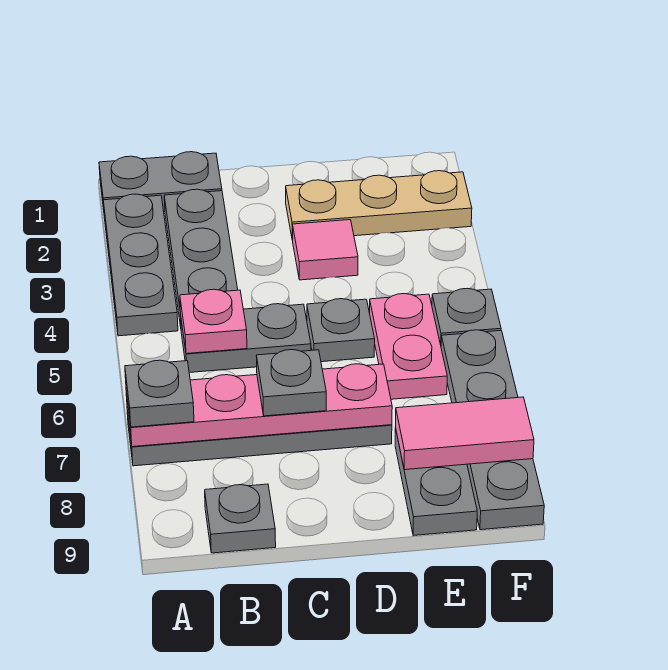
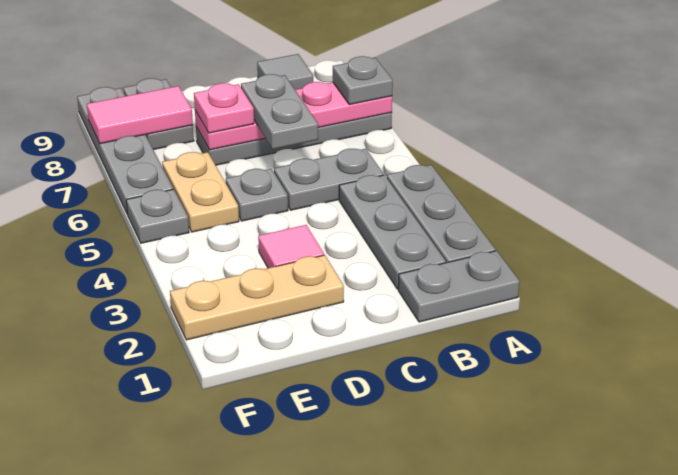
pink plate B5 level 2 -> pink plate D7 level 3
grey plate B9 level 1 -> grey tile B9 level 1
grey plate C7 level 3 -> grey plate C6:C7 level 3
pink plate E5:E6 level 1 -> tan plate E5:E6 level 1

